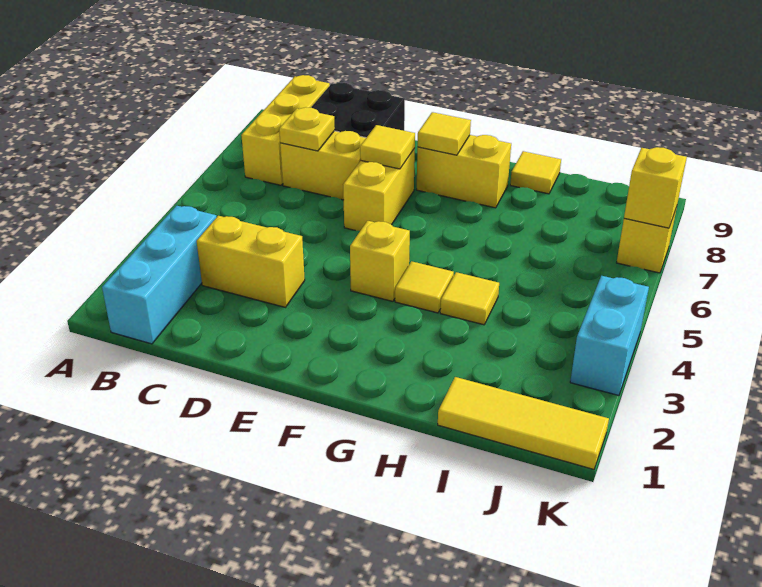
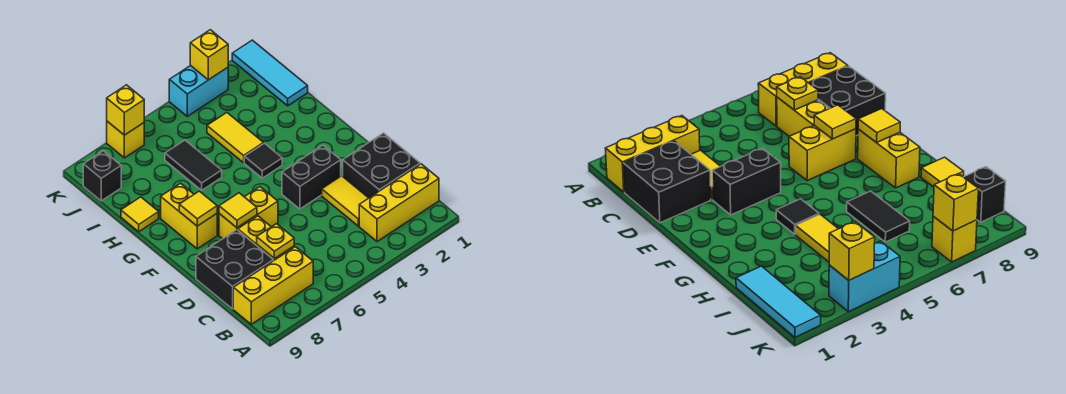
cyan brick B1:B3 level 1 -> yellow brick B1:B3 level 1
none -> black brick C1:D2 level 1
yellow brick C3:D3 level 1 -> yellow tile C3:D3 level 1
none -> black brick E3:E4 level 1
yellow brick F4 level 1 -> yellow brick K3 level 2
yellow tile G4 level 1 -> black tile G4 level 1
yellow tile H4 level 1 -> yellow tile H4:I4 level 1
none -> black tile H6:I6 level 1
yellow tile I1:K1 level 1 -> cyan tile I1:K1 level 1
none -> black brick J9 level 1

